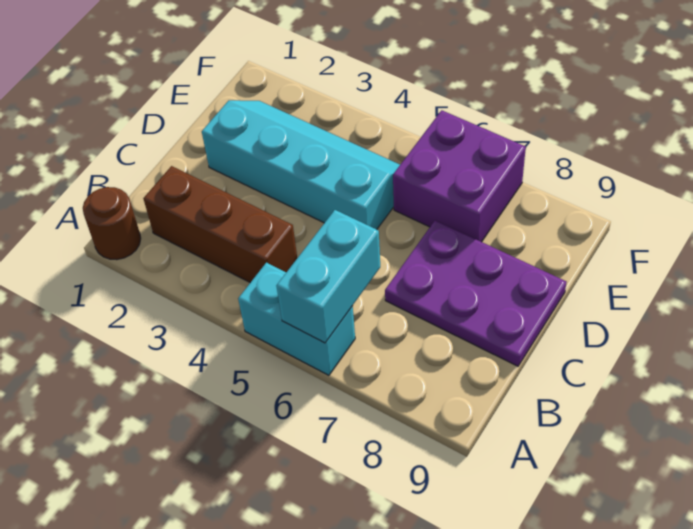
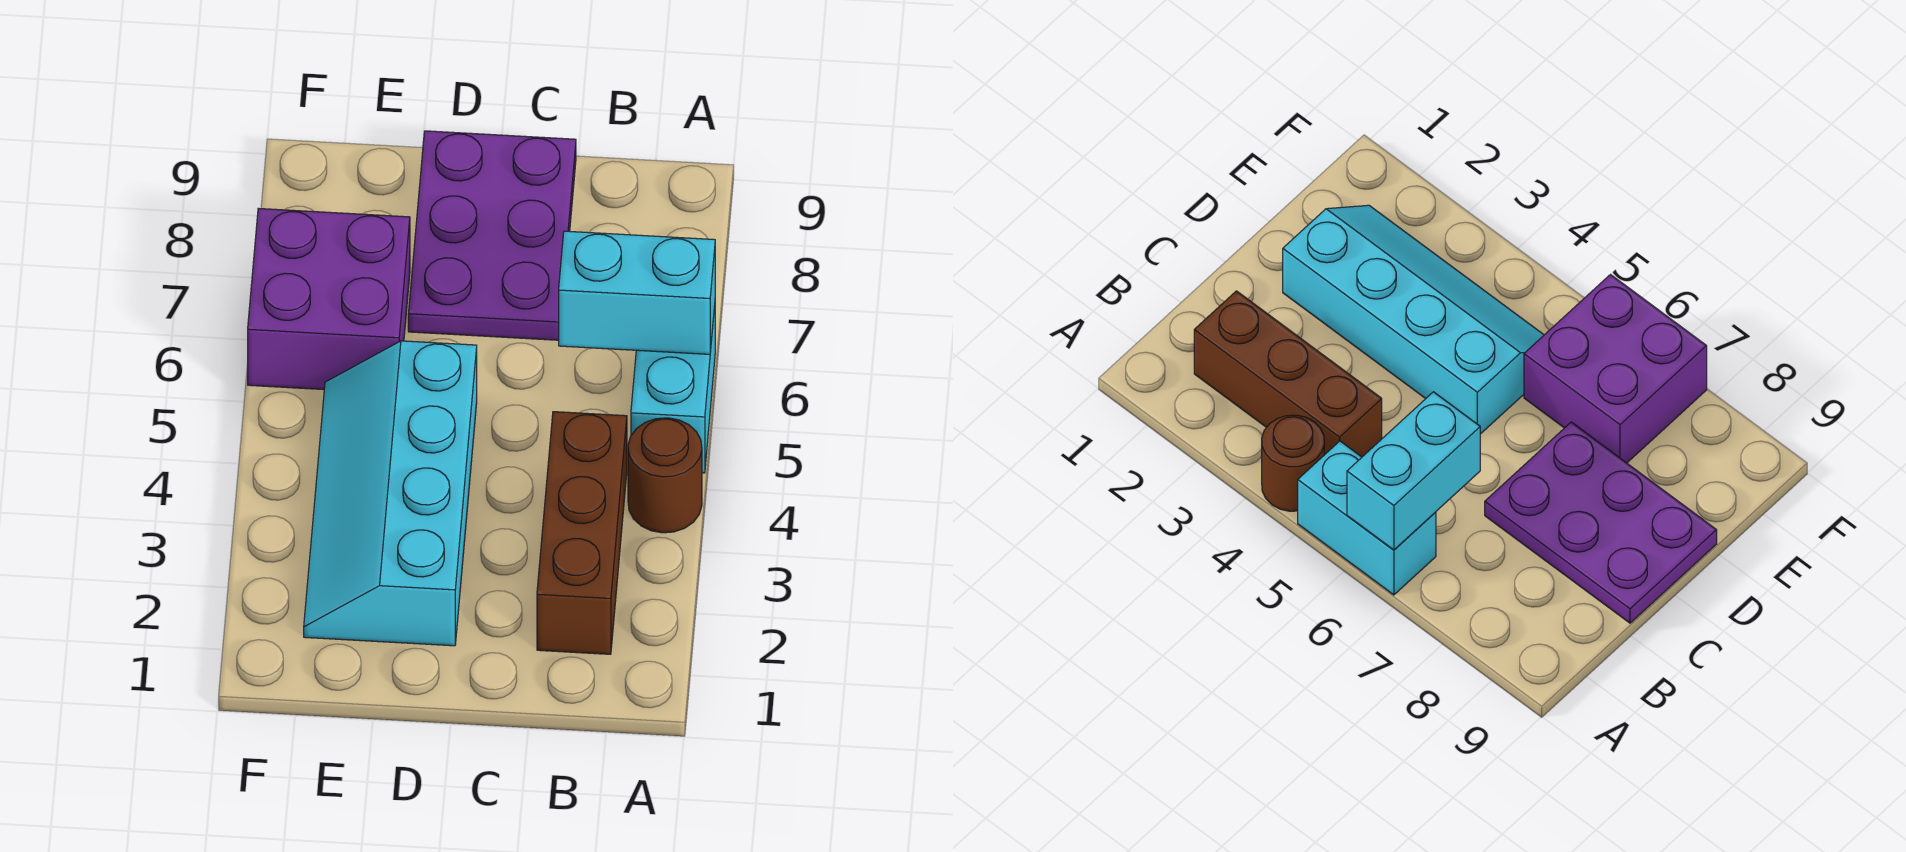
brown round brick A1 level 1 -> brown round brick A4 level 1

